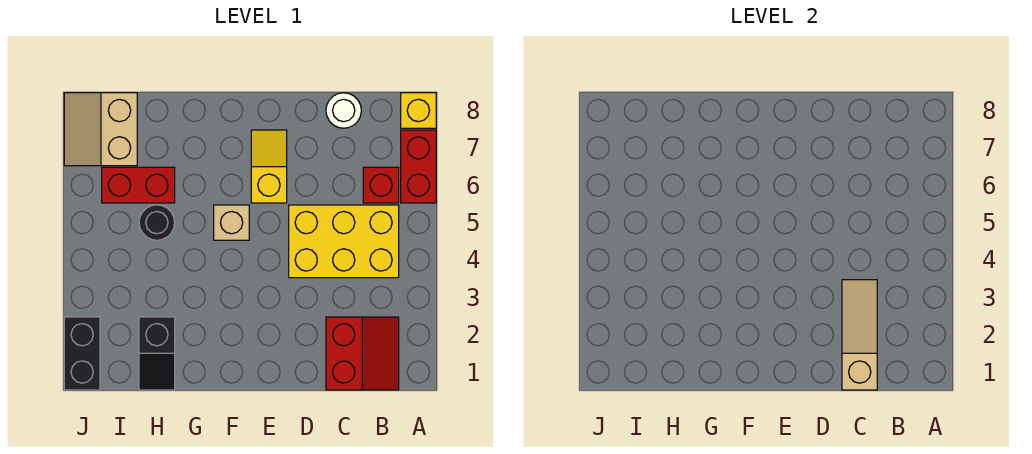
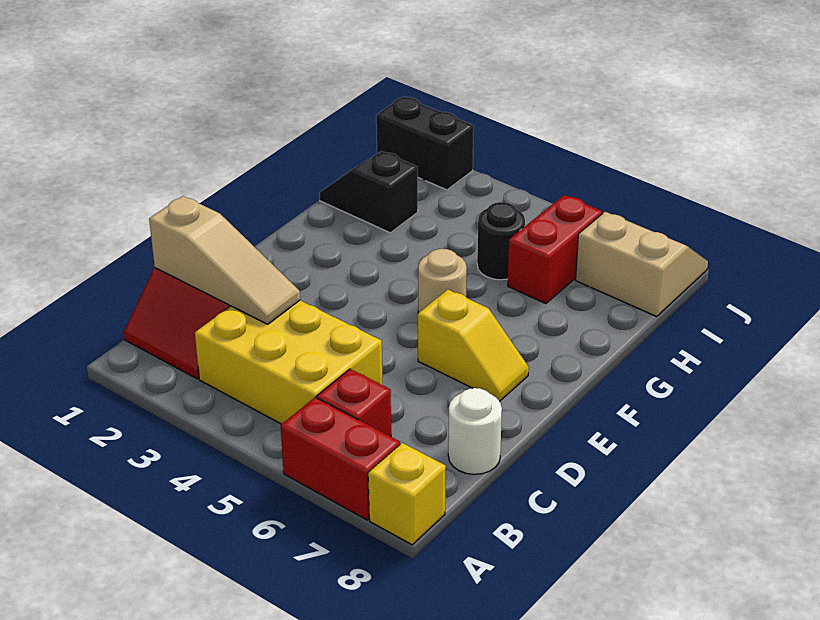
yellow brick B4:D5 level 1 -> yellow brick B3:C5 level 1
tan brick F5 level 1 -> tan round brick F5 level 1

